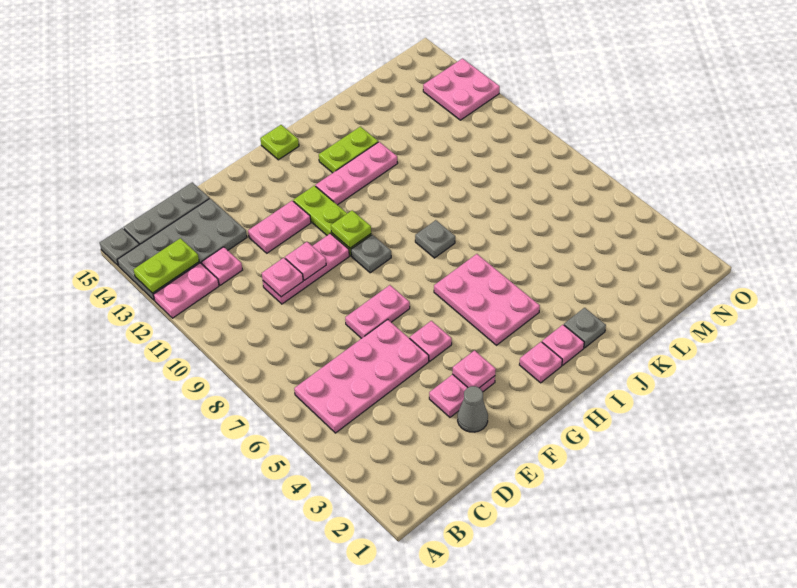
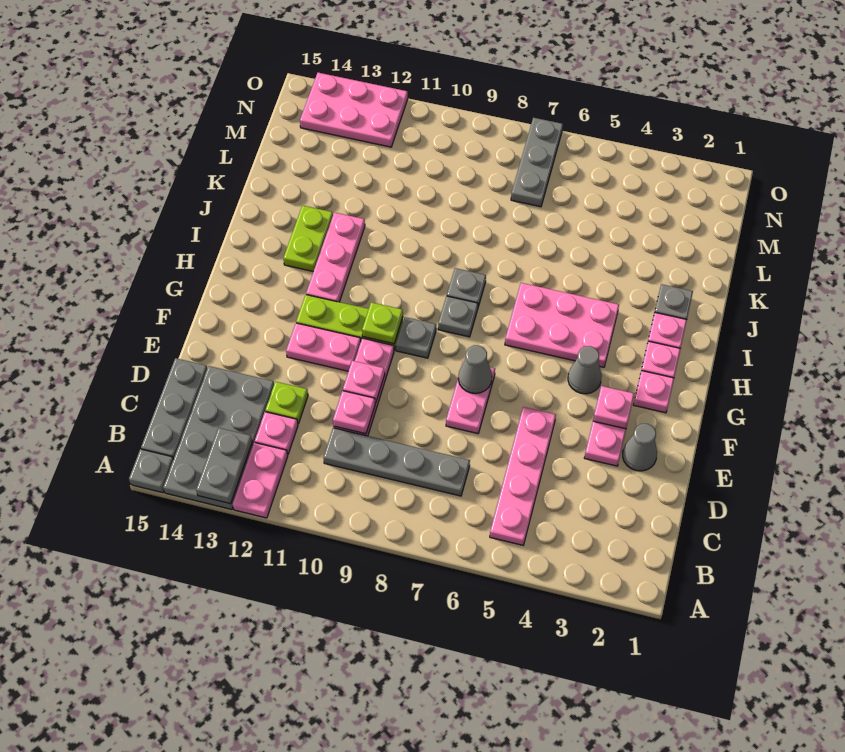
lime plate A13:B13 level 2 -> grey plate A13:B13 level 2
pink plate B5:E6 level 1 -> pink plate B5:E5 level 1
none -> grey plate C7:C10 level 1
pink plate E12:F12 level 1 -> pink plate F11:F12 level 1
pink plate F5 level 1 -> pink plate G2 level 1
none -> grey cone F7 level 2
none -> grey cone G4 level 1
none -> grey plate H8 level 1
lime plate H15 level 1 -> lime plate D12 level 1
none -> grey plate M7:O7 level 1
pink plate N12:O13 level 1 -> pink plate N12:O14 level 1

